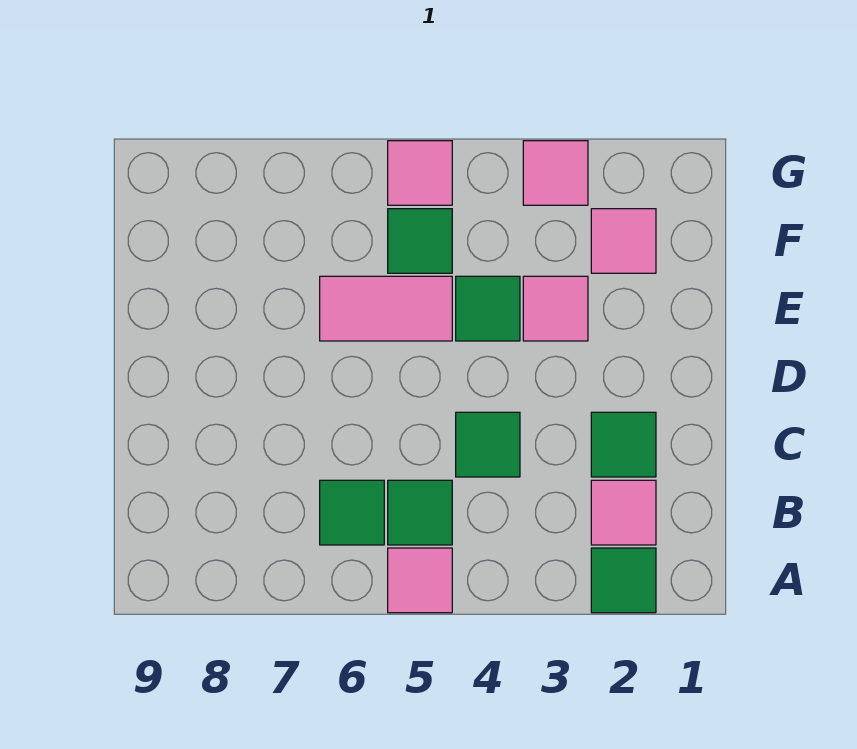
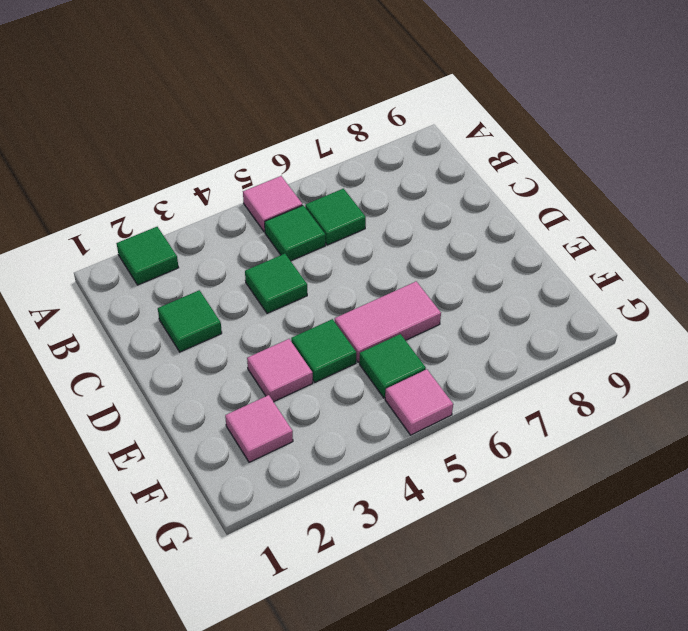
pink tile B2 level 1 -> none
pink tile G3 level 1 -> none

